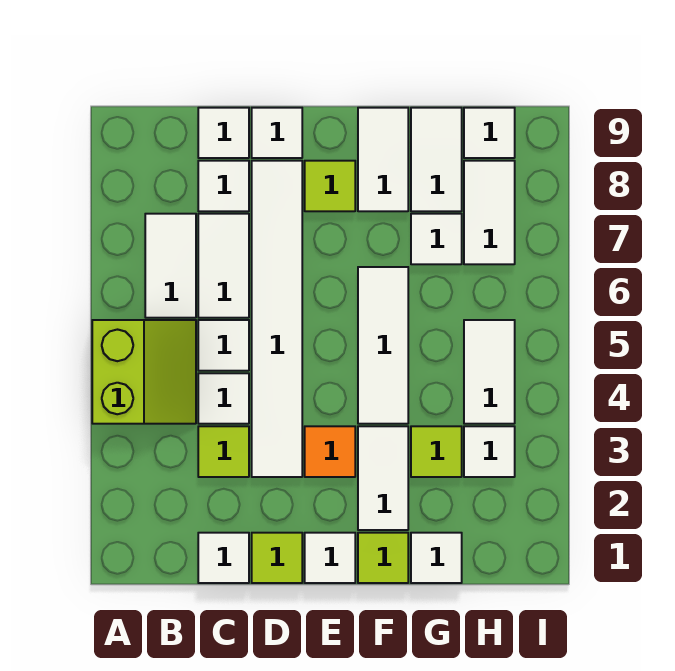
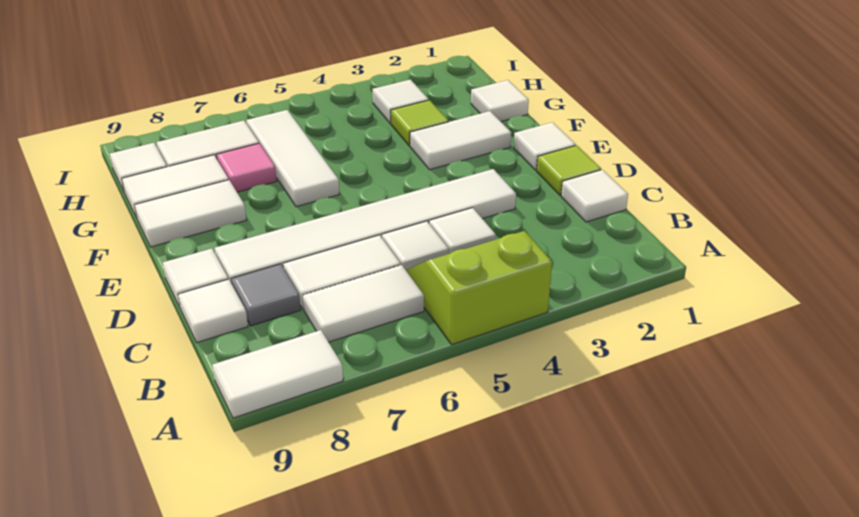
lime tile C3 level 1 -> none
white tile C8 level 1 -> grey tile C8 level 1
orange tile E3 level 1 -> none
lime tile E8 level 1 -> none
lime tile F1 level 1 -> none
white tile F4:F6 level 1 -> white tile F6:H6 level 1
white tile G7 level 1 -> pink tile G7 level 1
white tile H4:H5 level 1 -> white tile A8:A9 level 1

